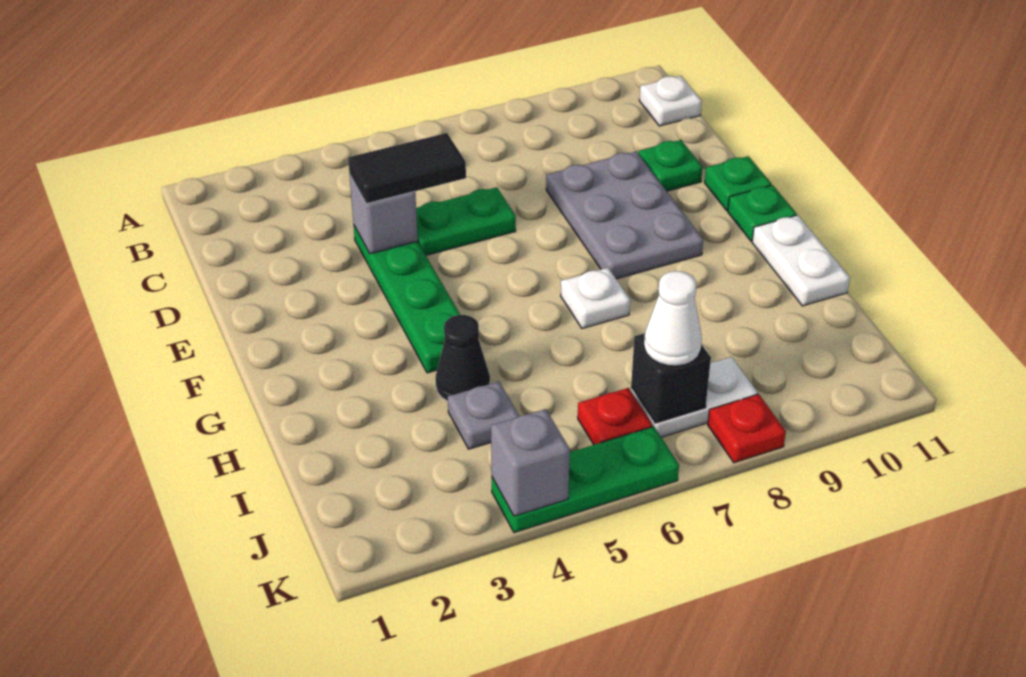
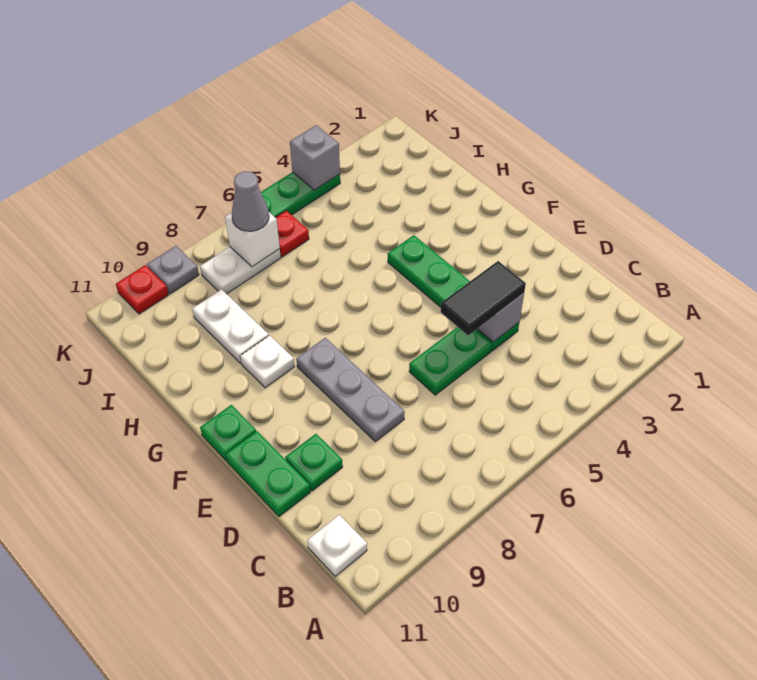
grey plate D8:F9 level 1 -> grey plate D8:F8 level 1
green plate E11 level 1 -> green plate D11:E11 level 1
white plate G7 level 1 -> white plate G9 level 1
white plate G11:H11 level 1 -> white plate H9:I9 level 1
black cone H4 level 1 -> none
grey plate I4 level 1 -> grey plate K9 level 1
black brick J7 level 2 -> white brick J7 level 2
white cone J7 level 3 -> grey cone J7 level 3
red plate K8 level 1 -> red plate K10 level 1

